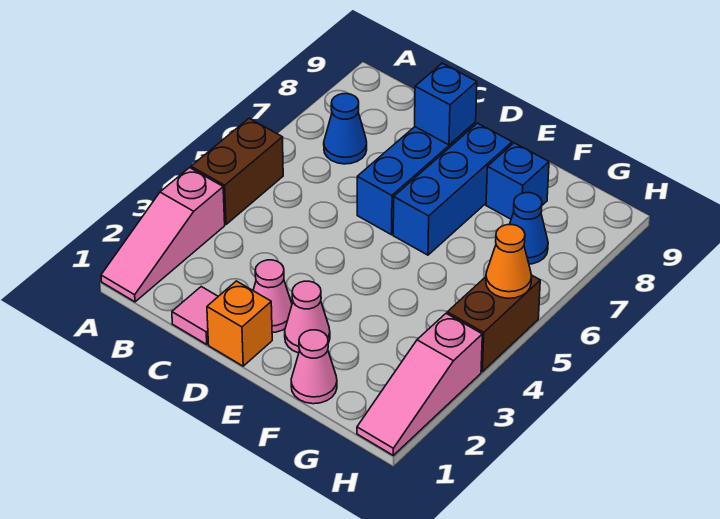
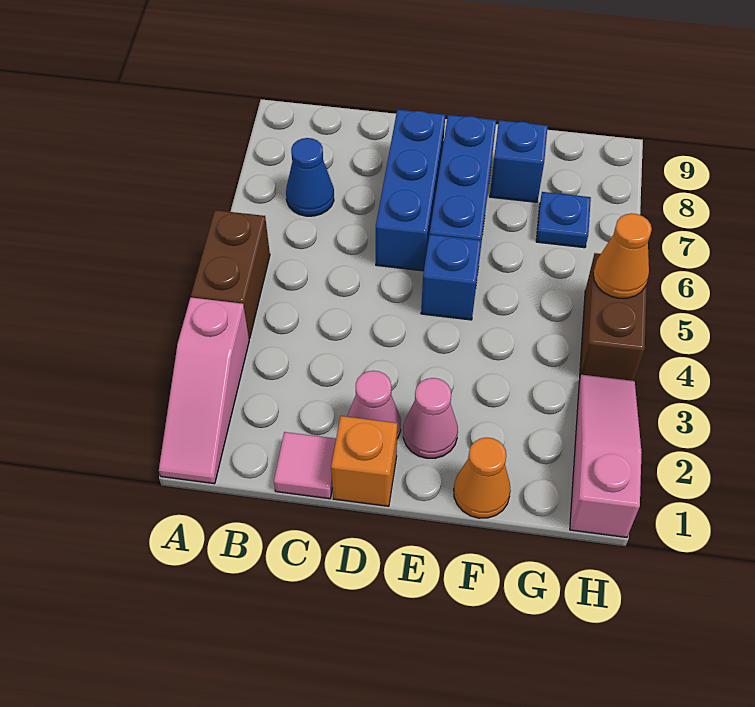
blue brick D8 level 2 -> blue brick E5 level 1
pink cone F1 level 1 -> orange cone F1 level 1
blue cone G7 level 1 -> blue plate G7 level 1
pink slope H1:H3 level 1 top 3 -> pink slope H1:H3 level 1 top 1

